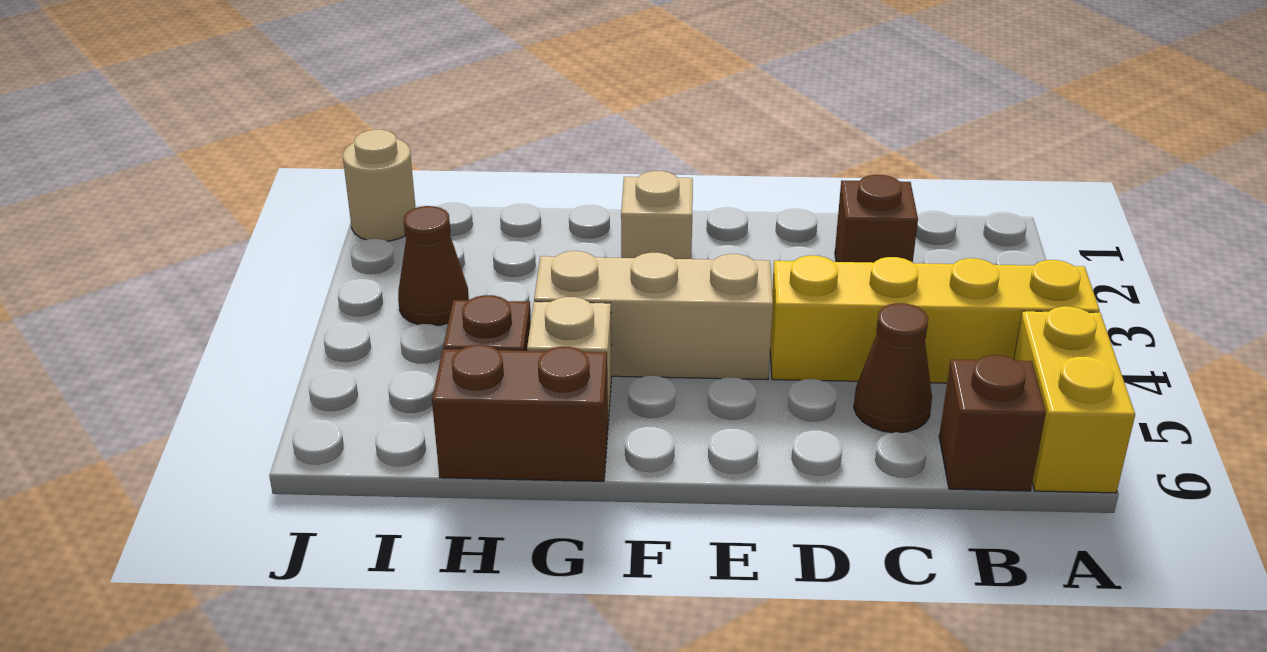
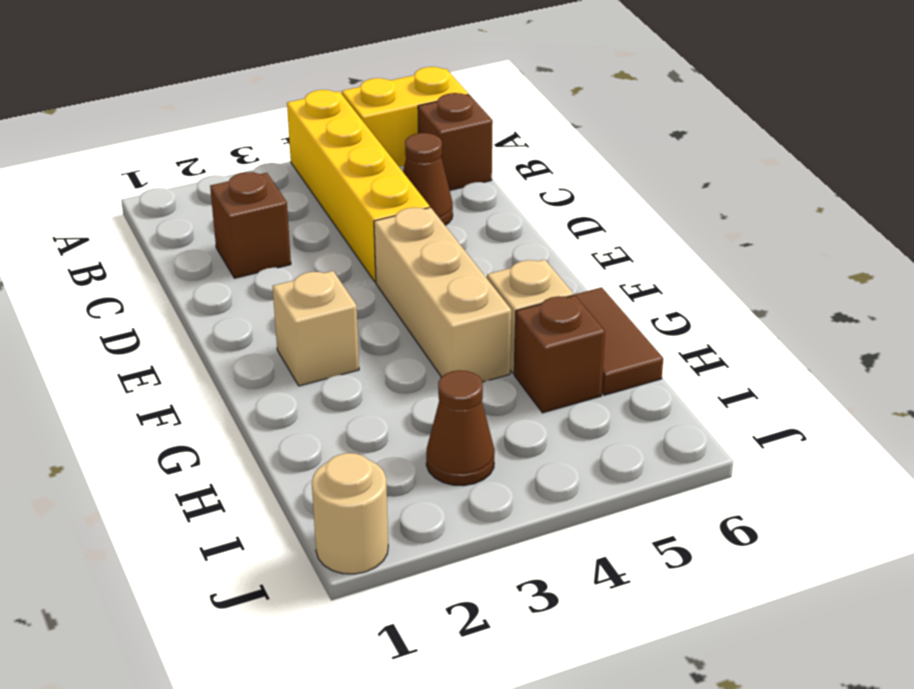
brown brick G6:H6 level 1 -> brown tile G6:H6 level 1

